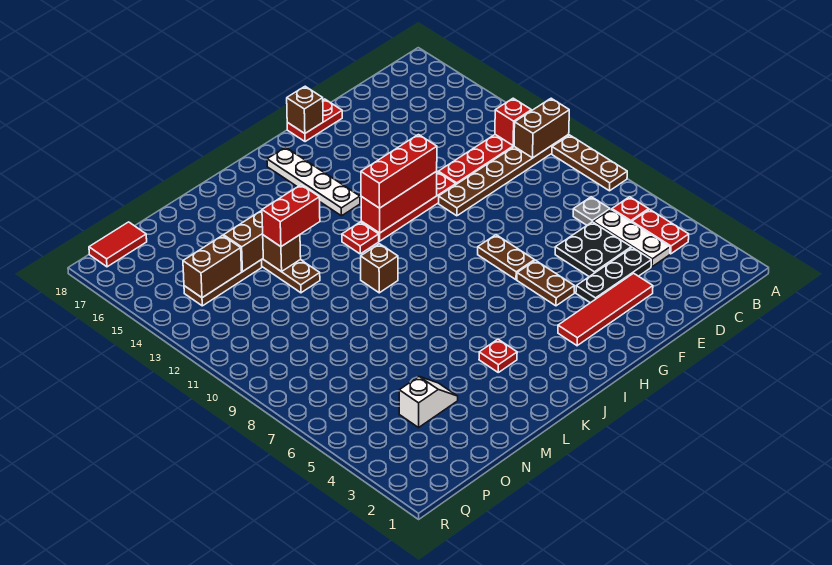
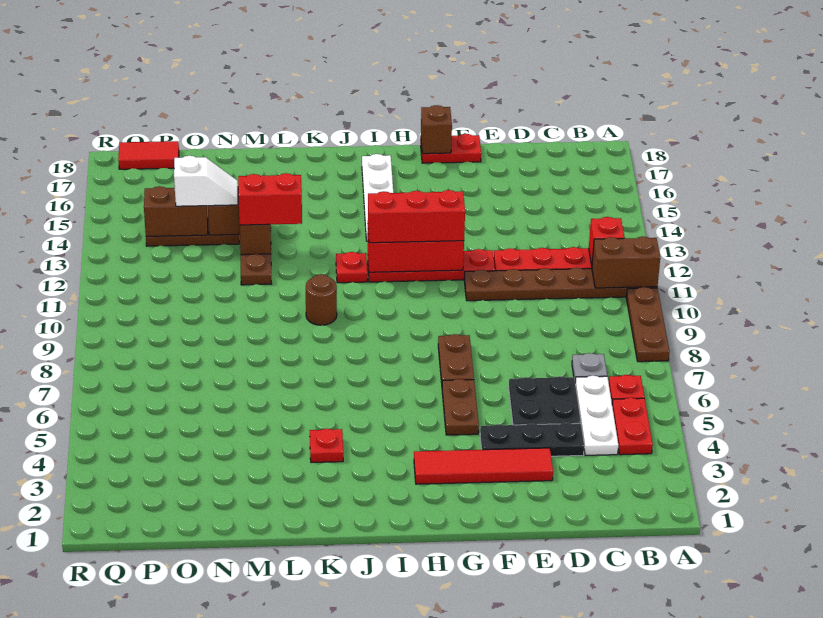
brown brick K10 level 1 -> brown round brick K10 level 1
white slope N4:O4 level 1 top O -> white slope N14:O14 level 3 top O

